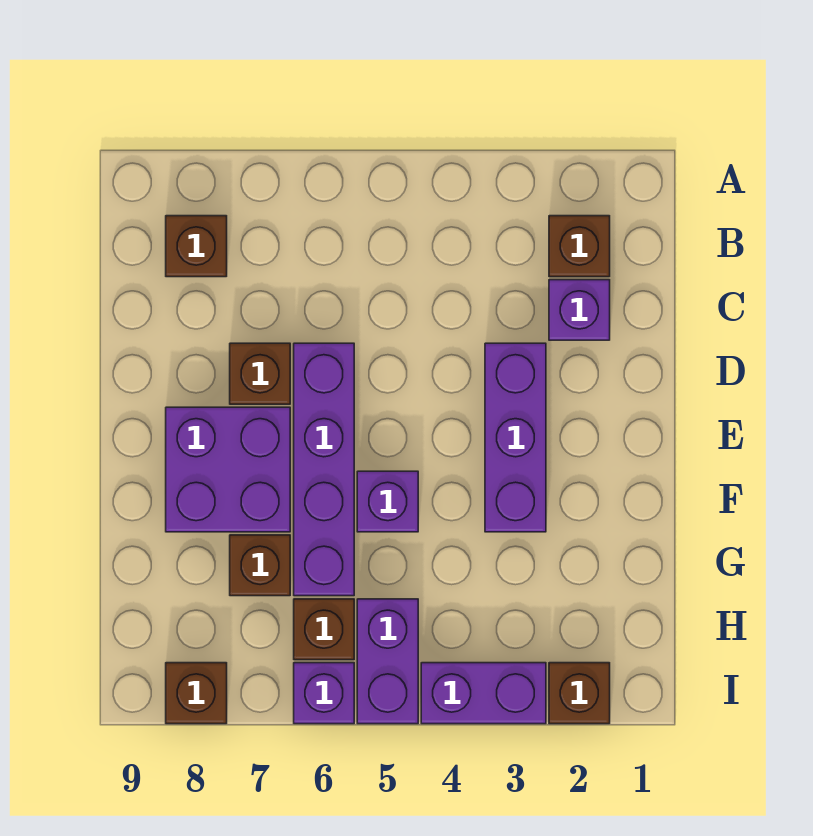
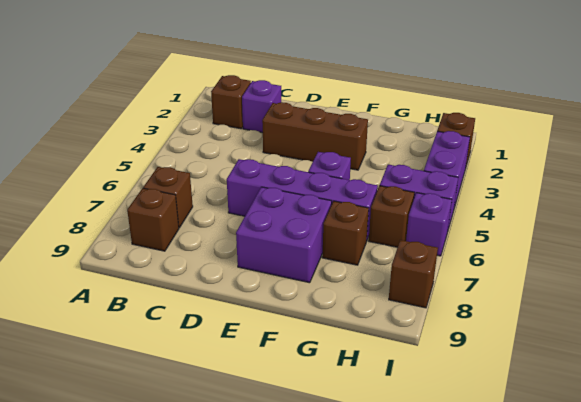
purple brick D3:F3 level 1 -> brown brick D3:F3 level 1
brown brick D7 level 1 -> brown brick B7 level 1

